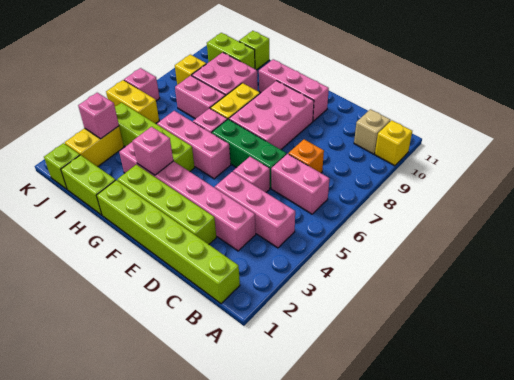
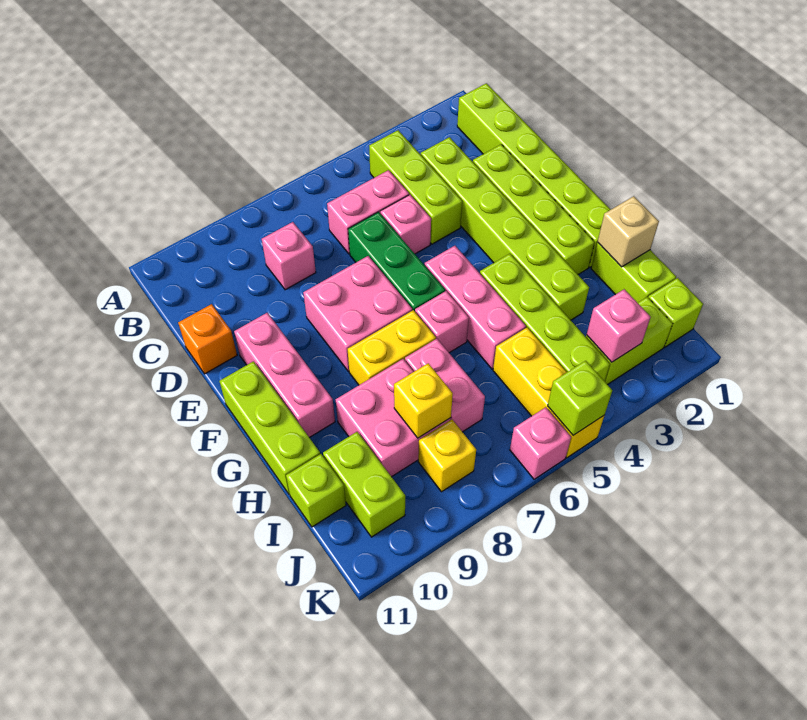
yellow brick A10 level 1 -> yellow brick I8 level 2
pink brick B4:D4 level 1 -> lime brick B4:D4 level 1
pink brick B6:C6 level 1 -> pink brick C5:C6 level 1
tan brick B10 level 1 -> tan brick H1 level 2
pink brick C3:H3 level 1 -> lime brick C3:H3 level 1
orange brick C7 level 1 -> orange brick D11 level 1
pink brick E7:F9 level 1 -> pink brick E7:F8 level 1
none -> lime brick F11:H11 level 1
pink brick G3 level 2 -> pink brick C8 level 1
yellow brick J2:J3 level 1 -> lime brick J2:J3 level 1
yellow brick J5:K5 level 1 -> yellow brick I5:K5 level 1
none -> lime brick K5 level 2

